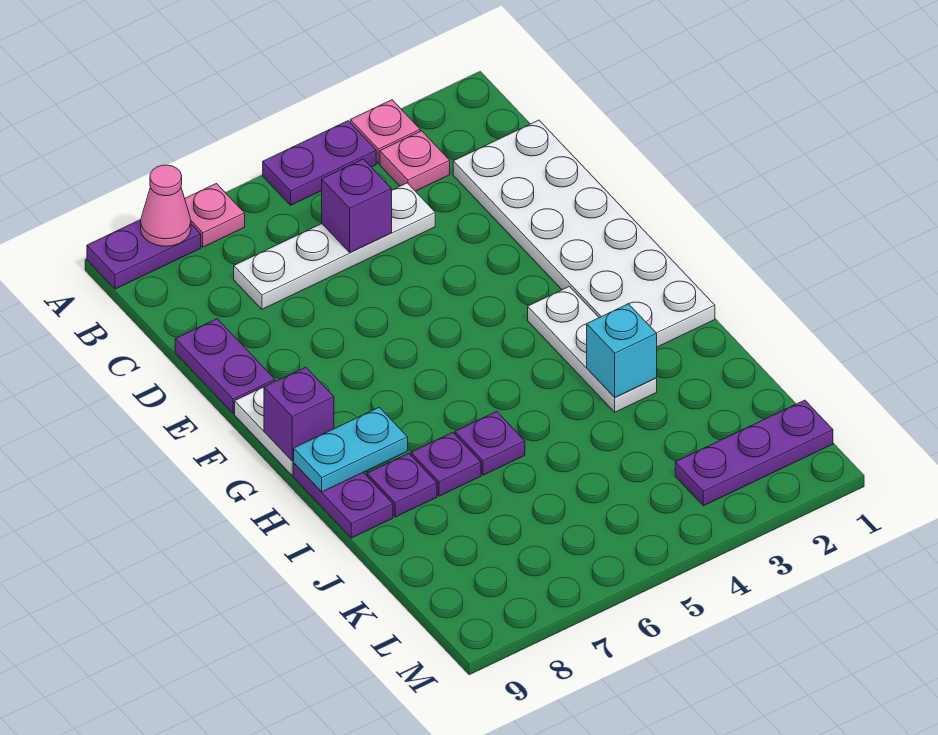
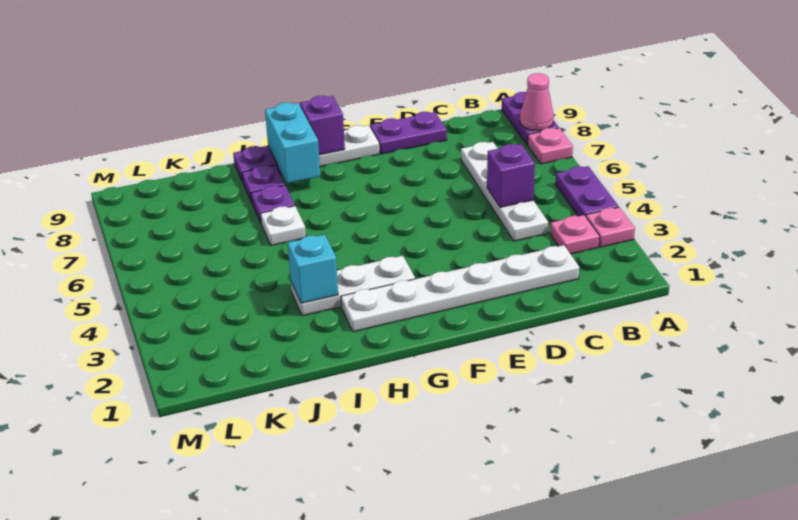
white plate C1:H2 level 1 -> white plate C2:H2 level 1
cyan plate H8:H9 level 2 -> cyan brick H8:H9 level 2
purple plate I6 level 1 -> white plate I6 level 1
purple plate L1:L3 level 1 -> none

